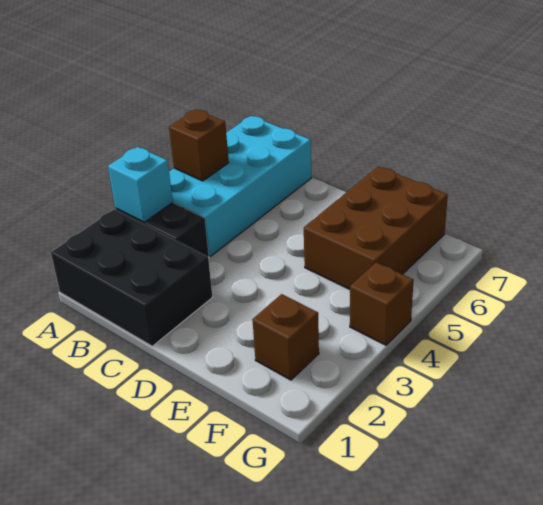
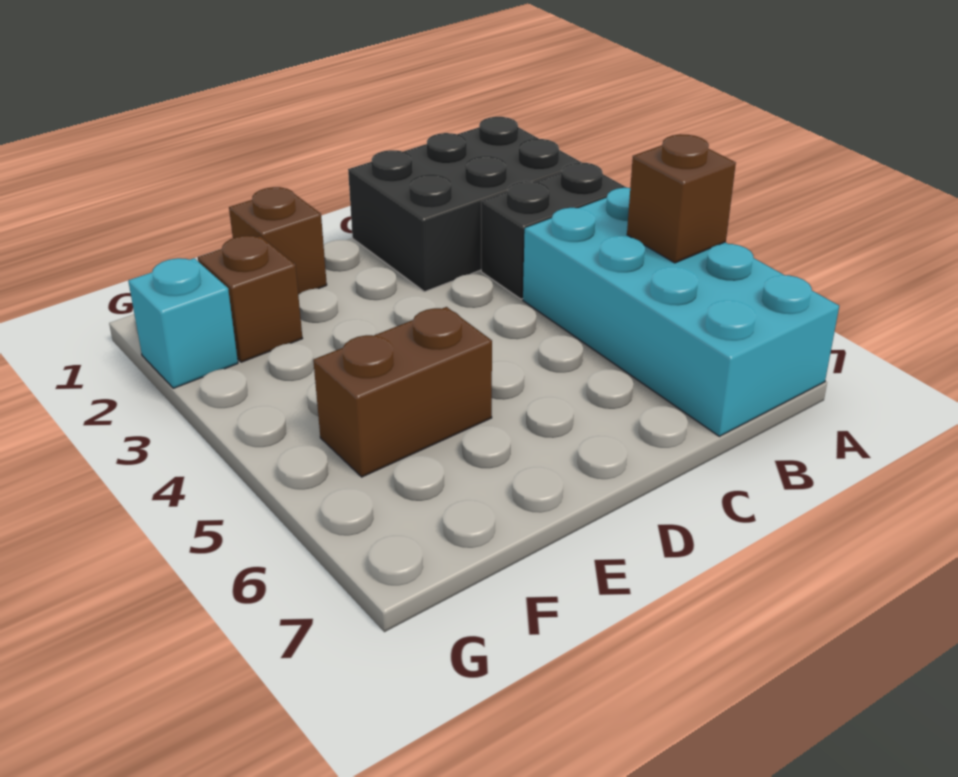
cyan brick A3 level 2 -> cyan brick G2 level 1
brown brick E5:F7 level 1 -> brown brick E5:F5 level 1
brown brick G4 level 1 -> brown brick E1 level 1

